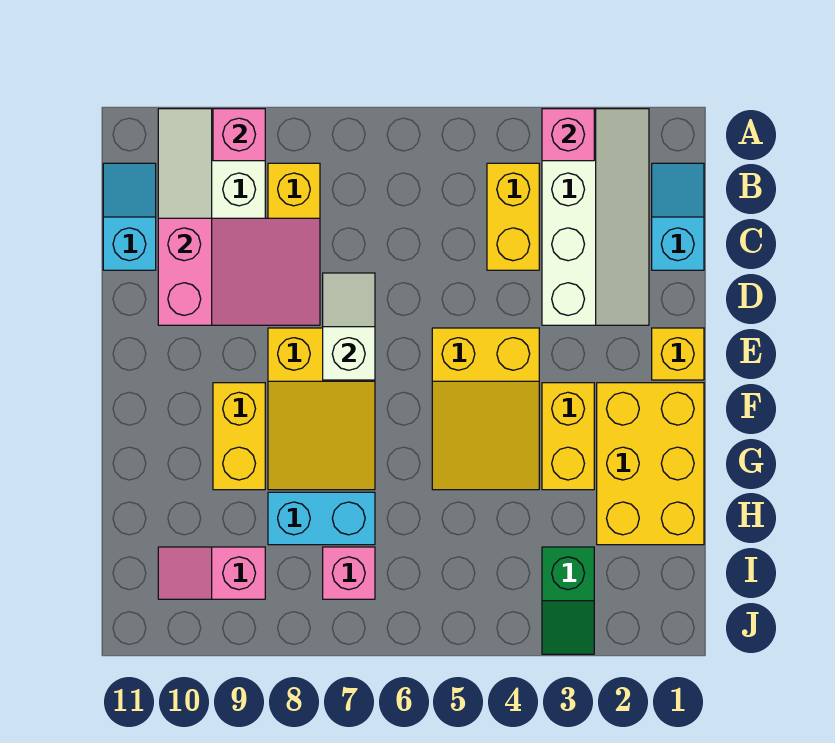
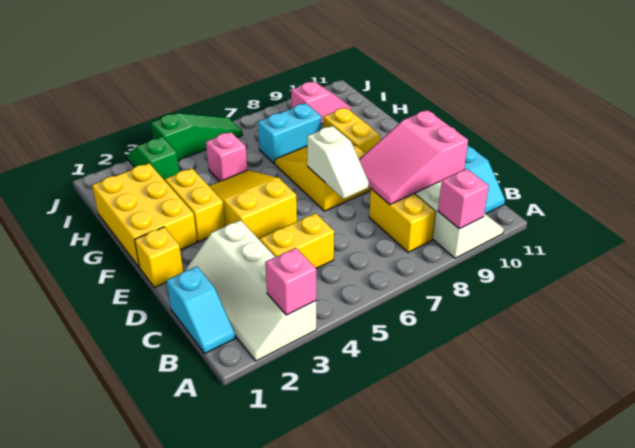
yellow brick B4:C4 level 1 -> yellow brick C4:C5 level 1
pink brick I7 level 1 -> pink brick H5 level 1
none -> green slope J4:J6 level 1 top 4

